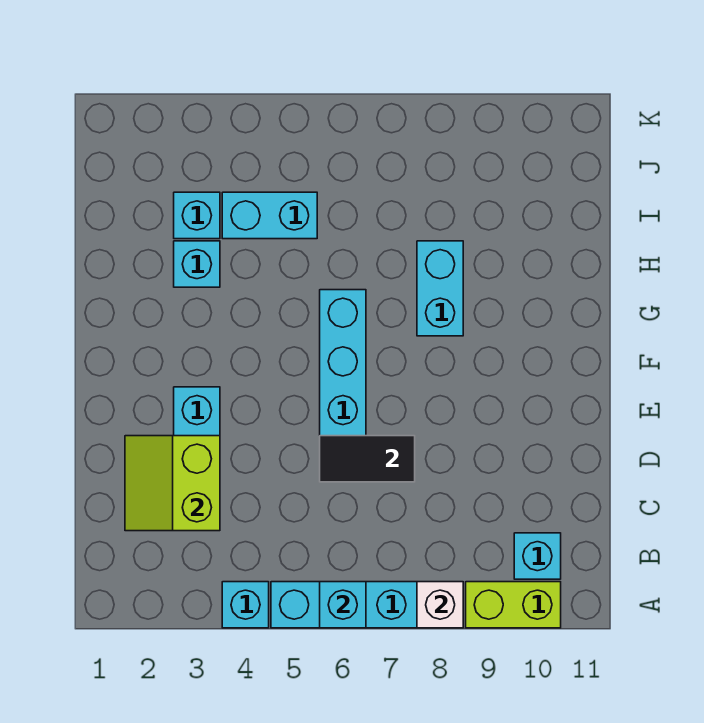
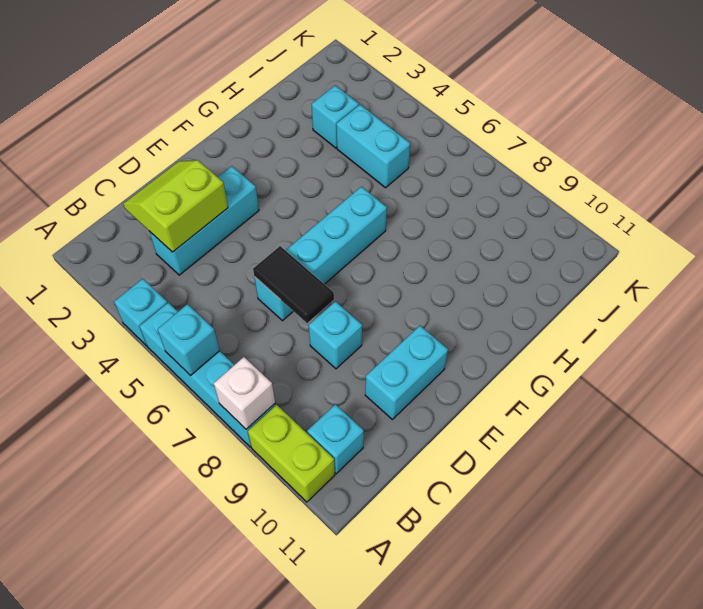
cyan brick G8:H8 level 1 -> cyan brick D10:E10 level 1
cyan brick H3 level 1 -> cyan brick D8 level 1

